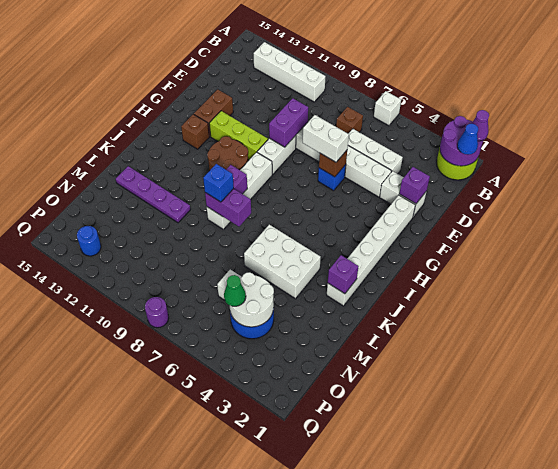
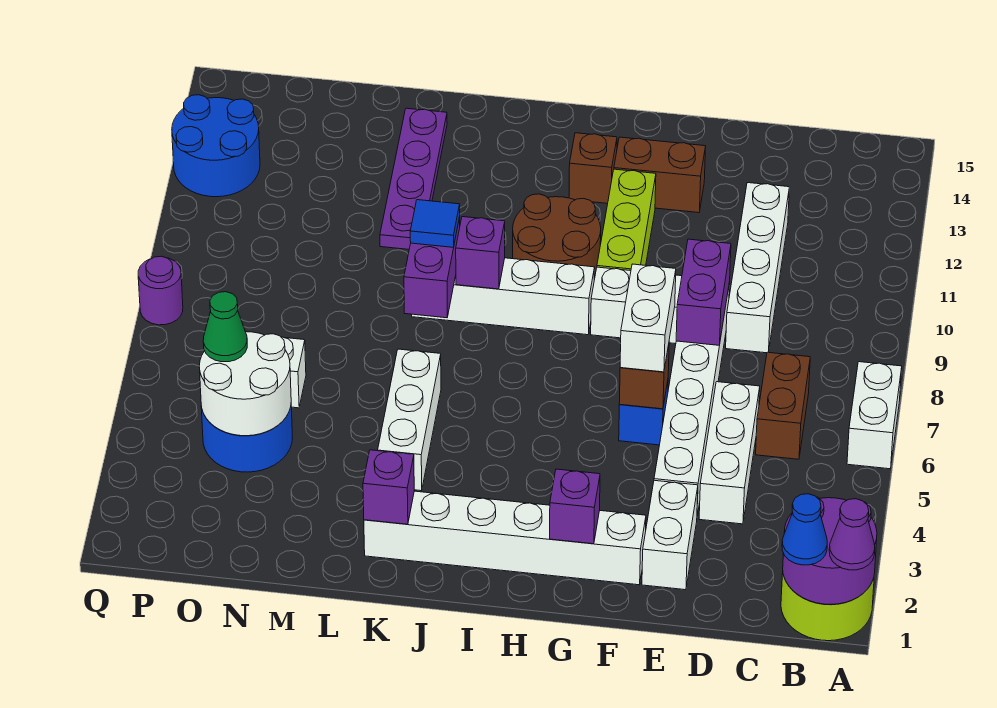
white brick A6 level 1 -> white brick A6:A7 level 1
white brick B10:B13 level 1 -> white brick D9:D12 level 1
brown brick C7 level 1 -> brown brick C6:C7 level 1
purple brick E2 level 2 -> purple brick G2 level 2
purple brick E9:F9 level 2 -> purple brick E8:E9 level 2
white brick K4:L6 level 1 -> white brick K4:K6 level 1
blue brick K9 level 3 -> blue tile K9 level 3
blue round brick P13 level 1 -> blue round brick P12:Q13 level 1

